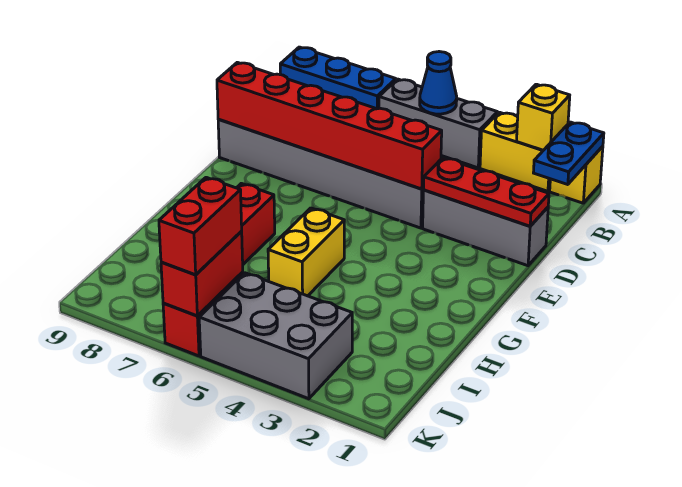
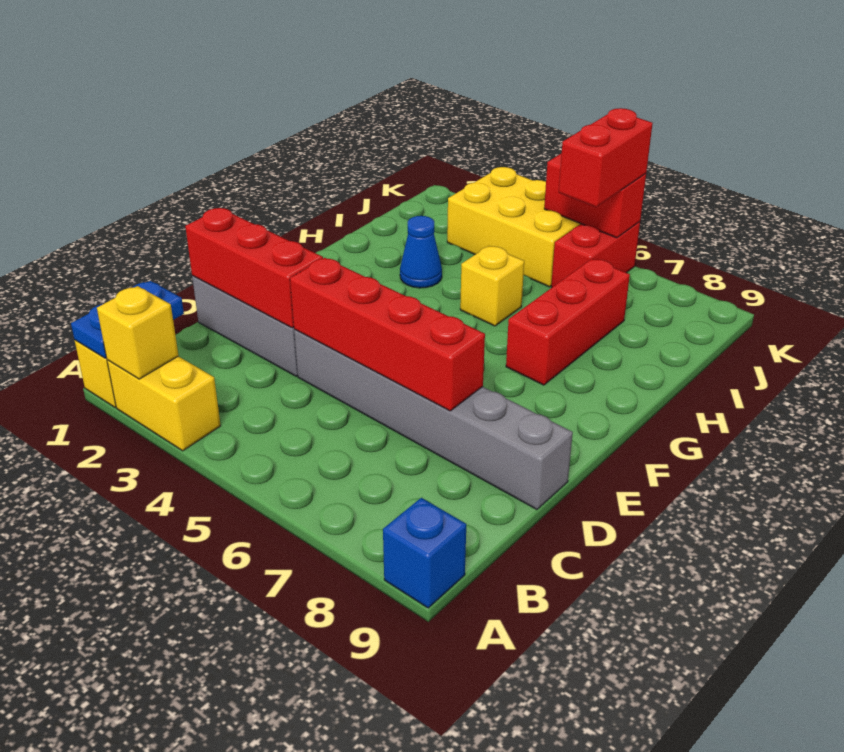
grey brick A4:A6 level 1 -> none
blue cone A5 level 2 -> blue cone H3 level 1
blue brick A7:A9 level 1 -> blue brick A9 level 1
red plate D1:D3 level 2 -> red brick D1:D3 level 2
red brick D4:D9 level 2 -> red brick D4:D7 level 2
yellow brick G5:H5 level 1 -> yellow brick H5 level 1
grey brick J3:K5 level 1 -> yellow brick J3:K5 level 1
red brick J6:K6 level 2 -> red brick K5:K6 level 2

